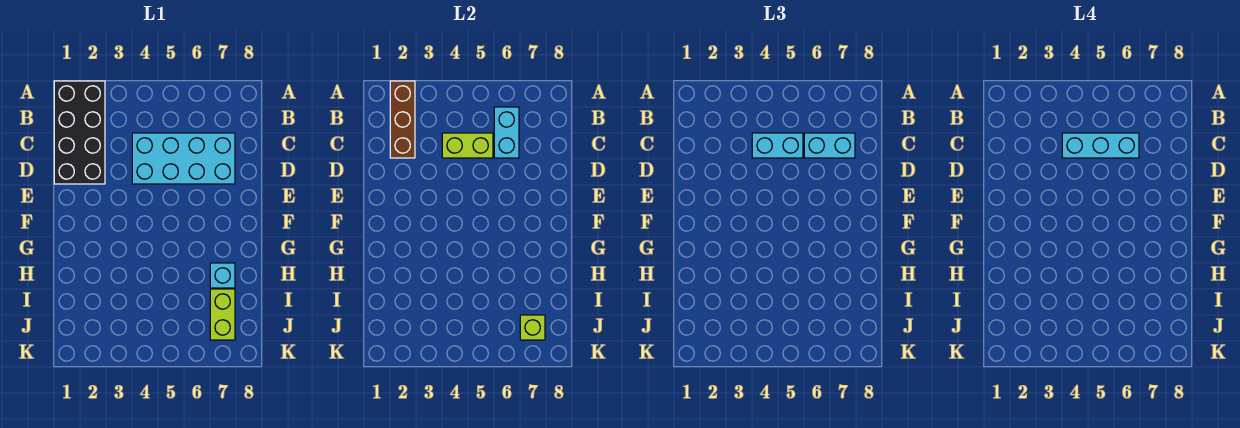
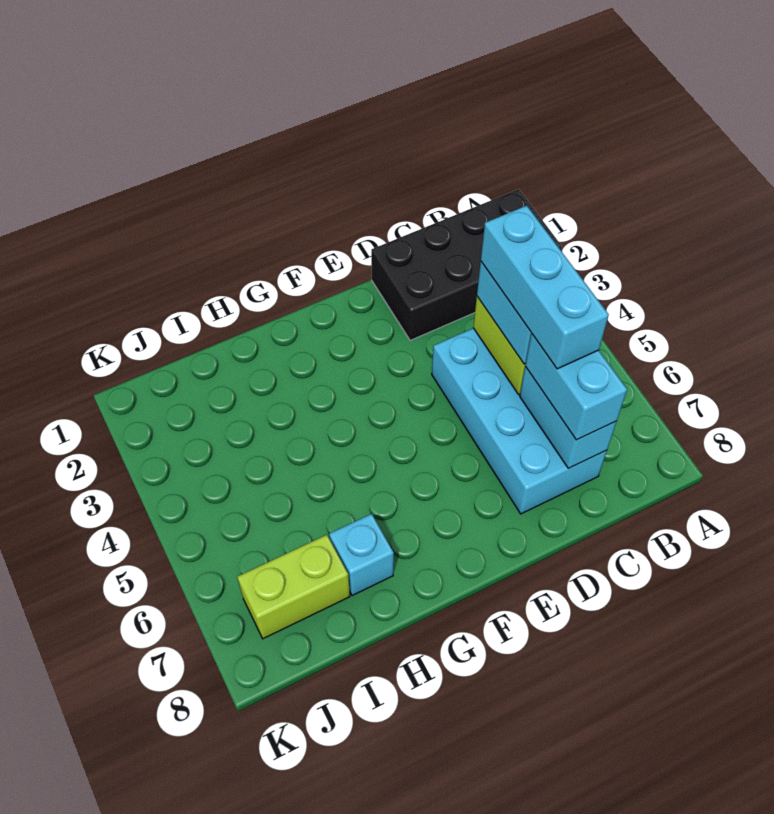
brown brick A2:C2 level 2 -> none
cyan brick B6:C6 level 2 -> cyan brick C6:C7 level 2
lime brick J7 level 2 -> none

